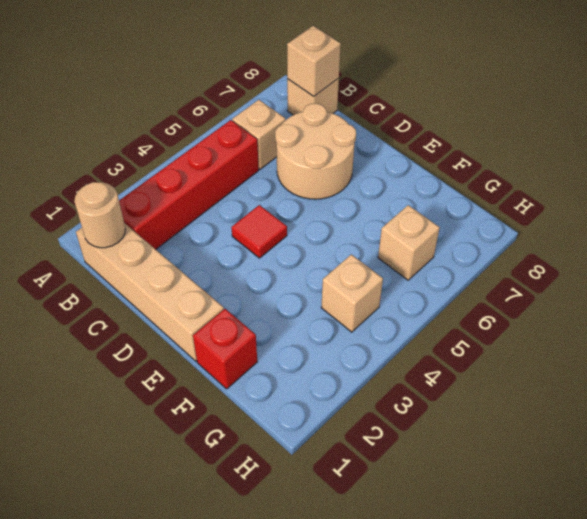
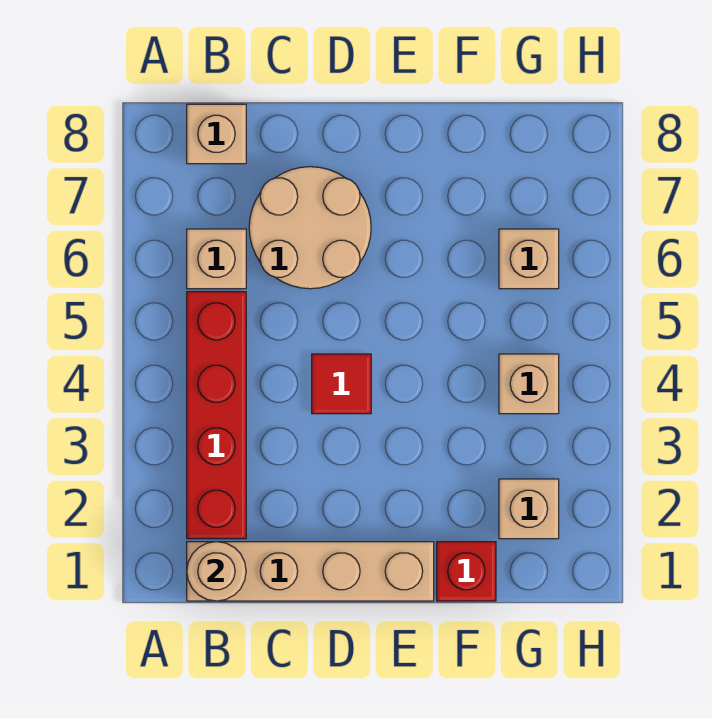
tan brick B8 level 2 -> tan brick G2 level 1

